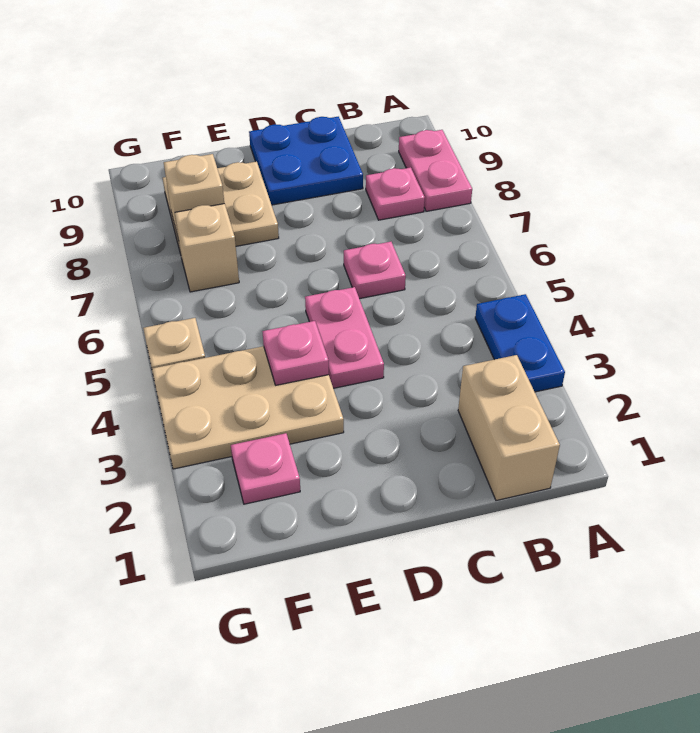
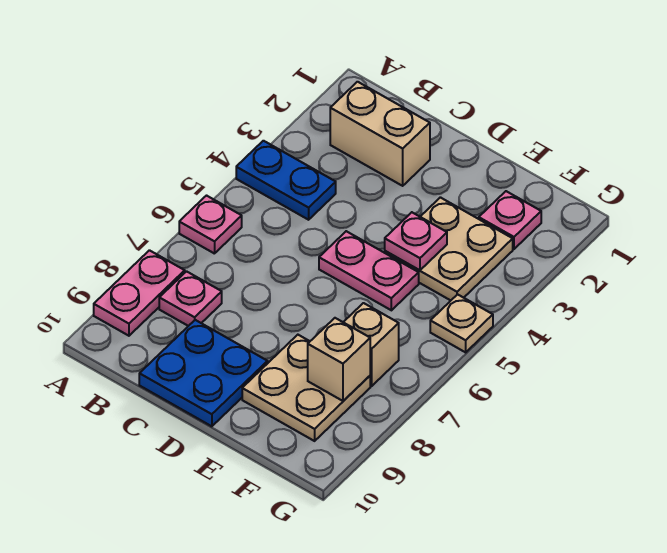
blue plate A3:A4 level 1 -> blue plate A4:B4 level 1
tan brick B1:B2 level 1 -> tan brick B2:C2 level 1
pink plate C6 level 1 -> pink plate A6 level 1
pink plate D4:D5 level 1 -> pink plate D5:E5 level 1
tan plate E3:G4 level 1 -> tan plate E3:F4 level 1

